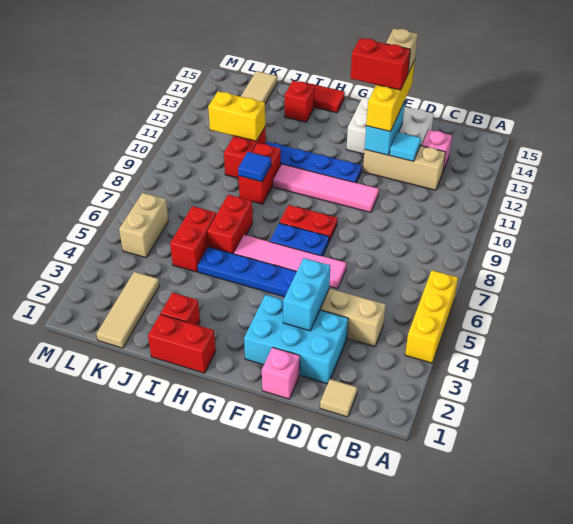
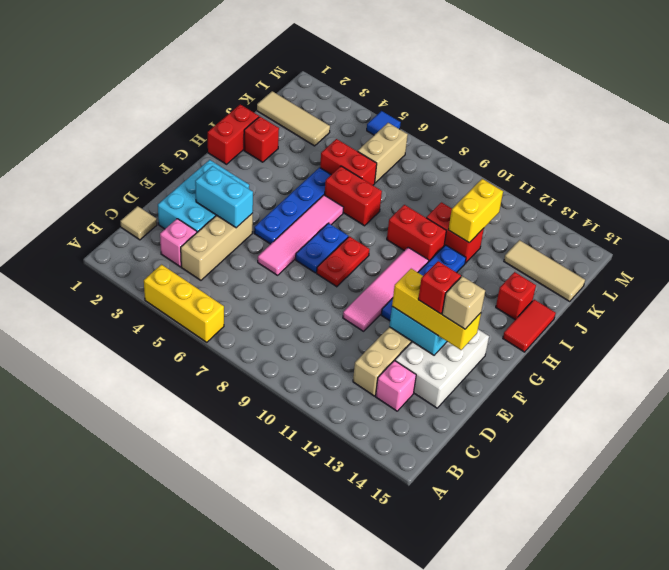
cyan tile D12 level 2 -> none
pink brick E1 level 1 -> pink brick C3 level 1
red brick E13:F13 level 4 -> red brick E13 level 4
blue tile I9 level 2 -> blue tile M5 level 1
tan brick L5:L6 level 1 -> tan brick K6:L6 level 1

